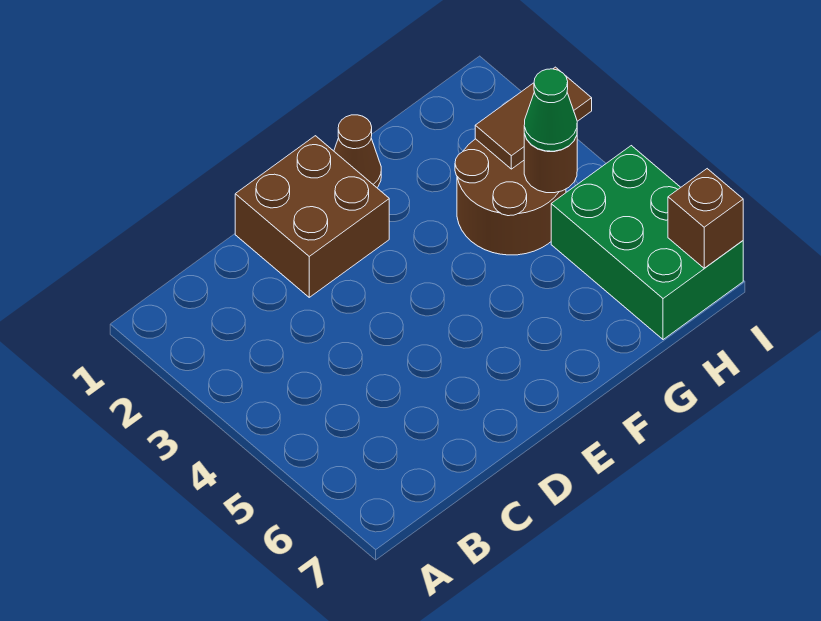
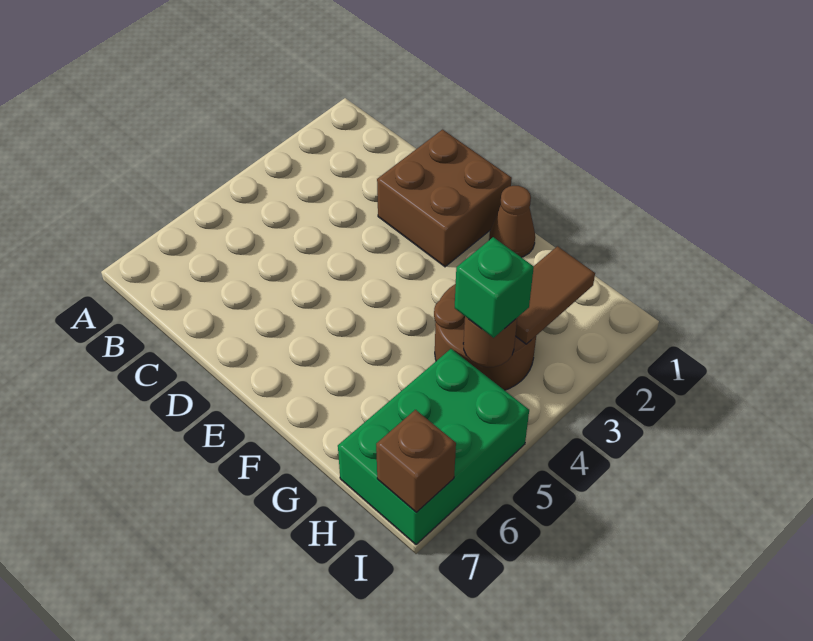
brown tile H3:I3 level 2 -> brown tile H2:H3 level 2
green cone H4 level 3 -> green brick H4 level 3

